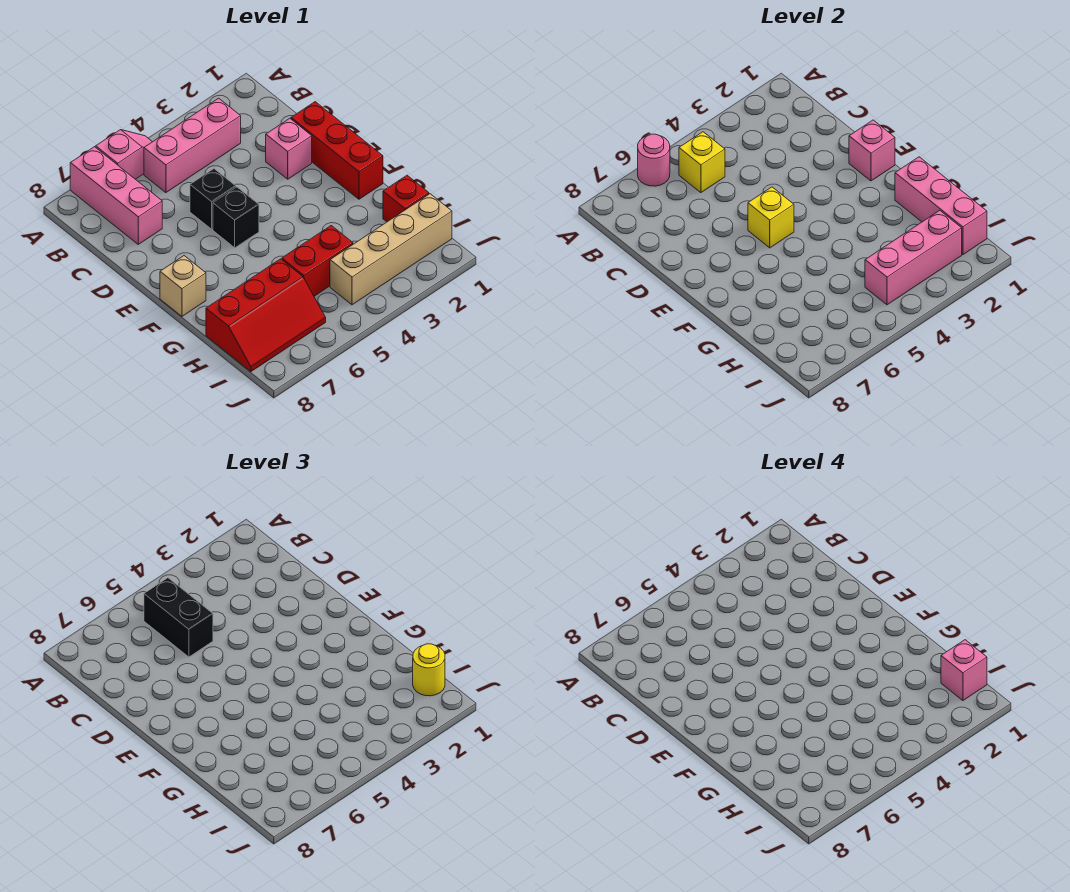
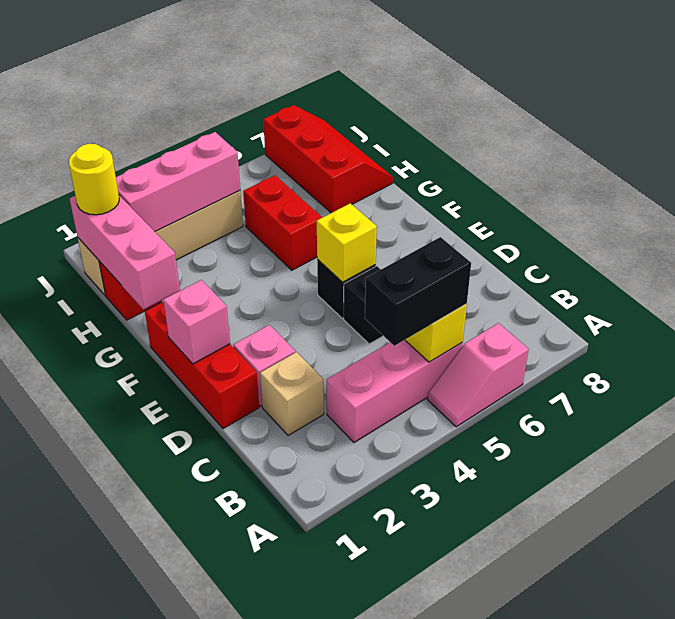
pink round brick A6 level 2 -> none
pink brick A7:C7 level 1 -> none
black brick B5:C5 level 3 -> black brick B4:B5 level 3
tan brick F8 level 1 -> tan brick C2 level 1
red brick H4:H5 level 1 -> red brick G5:H5 level 1
red slope H6:I8 level 1 top H -> red slope H7:J8 level 1 top 7
pink brick I1 level 4 -> none

